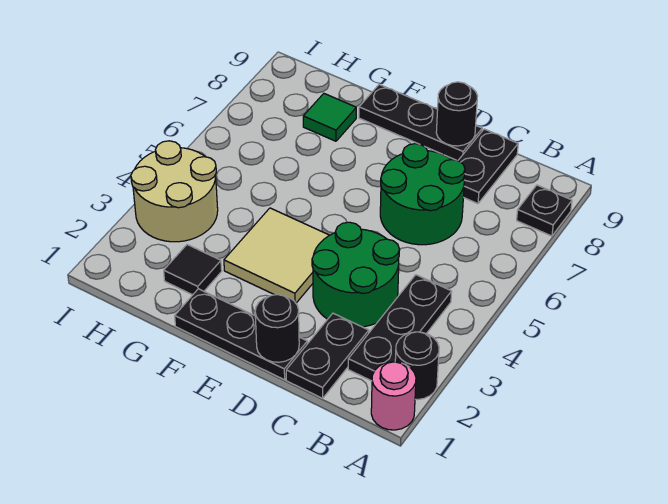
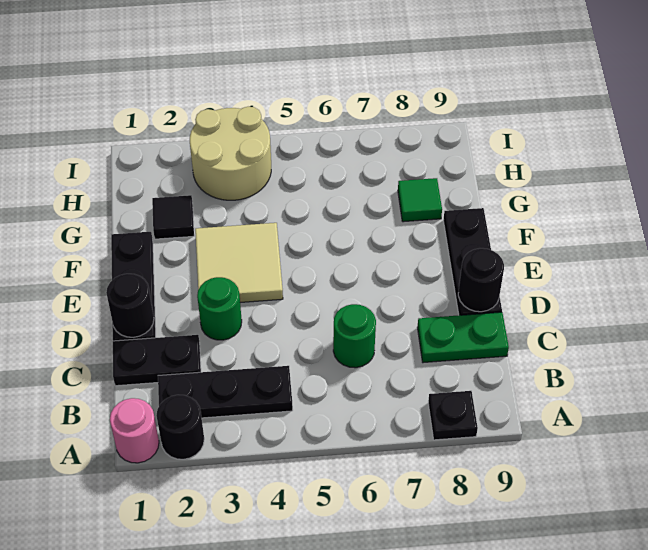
green round brick C3:D4 level 1 -> green round brick D3 level 1
green round brick C6:D7 level 1 -> green round brick C6 level 1
black plate C8:C9 level 1 -> green plate C8:C9 level 1

